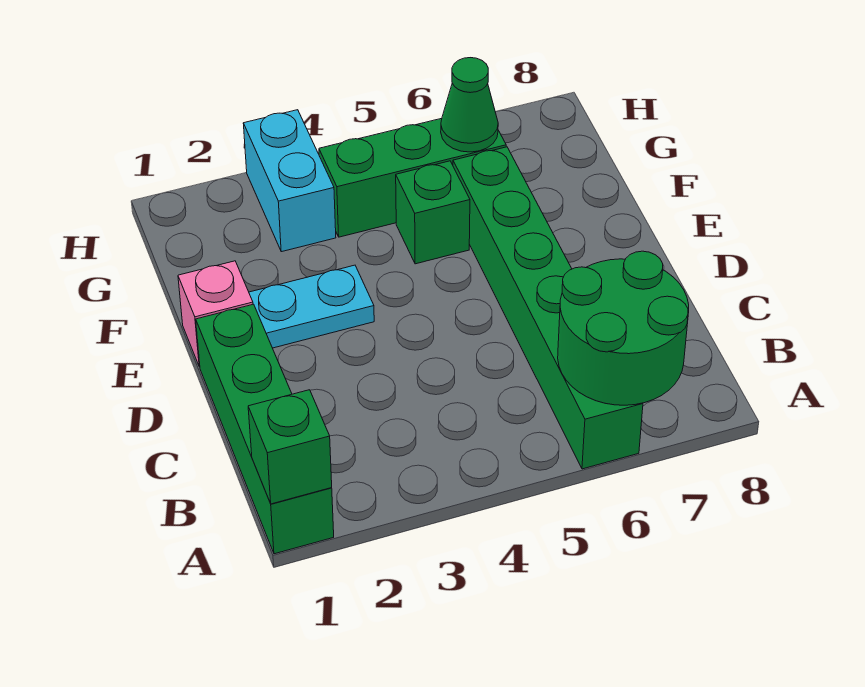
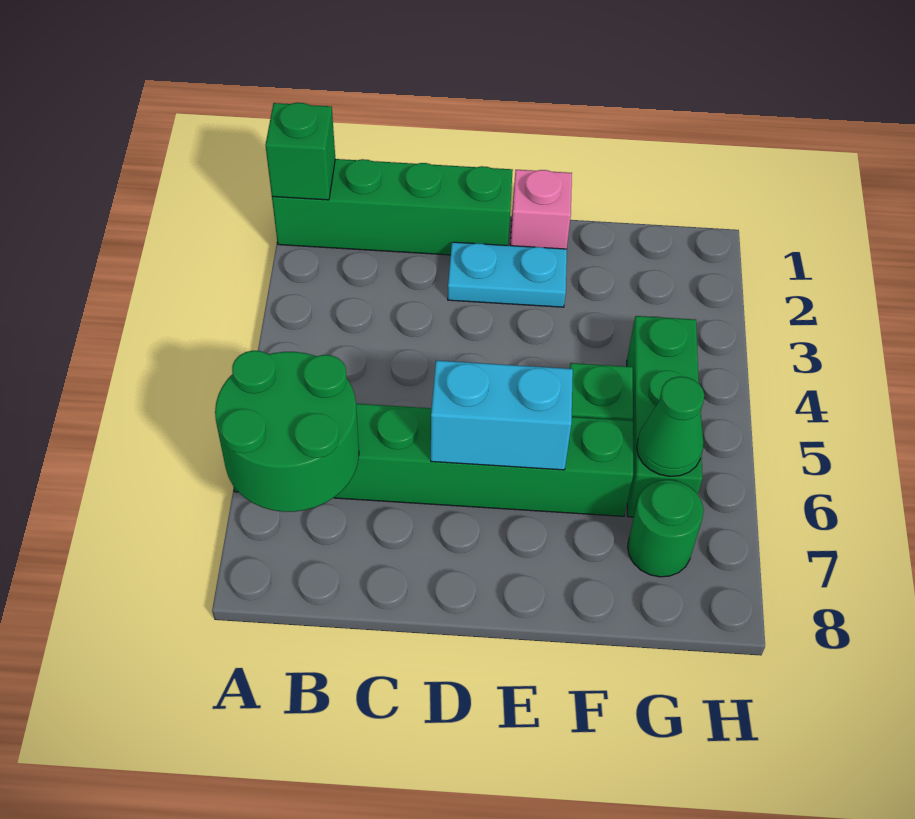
cyan plate E2:E3 level 1 -> cyan plate D2:E2 level 1
cyan brick G3:H3 level 1 -> cyan brick D6:E6 level 2
none -> green round brick G7 level 1

